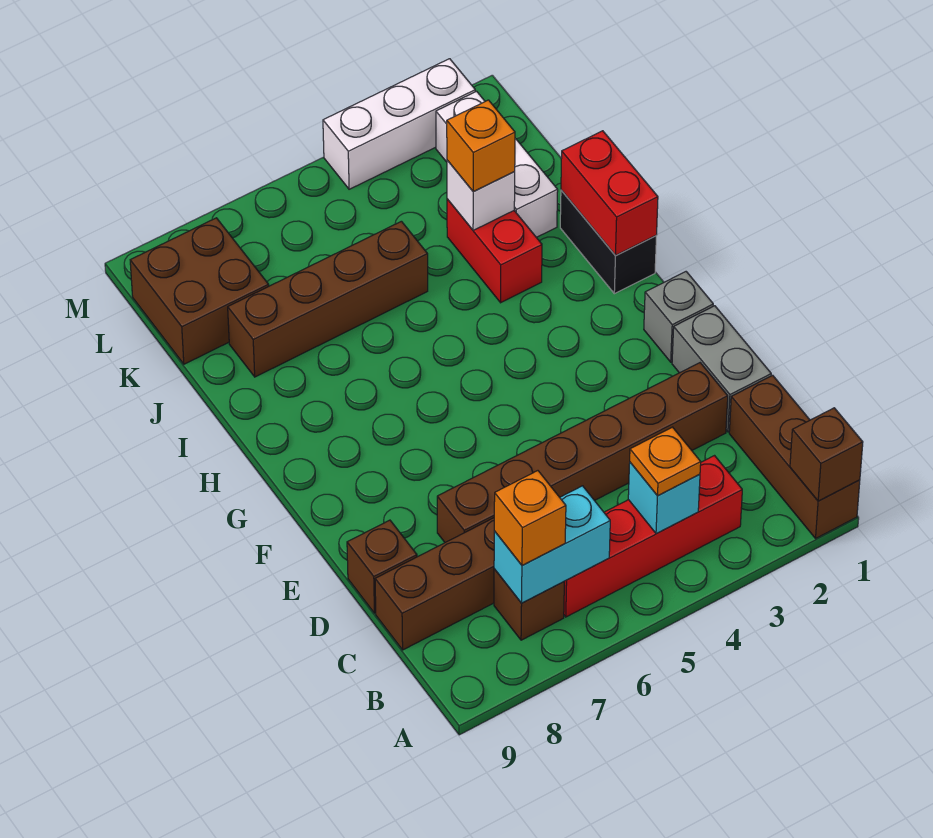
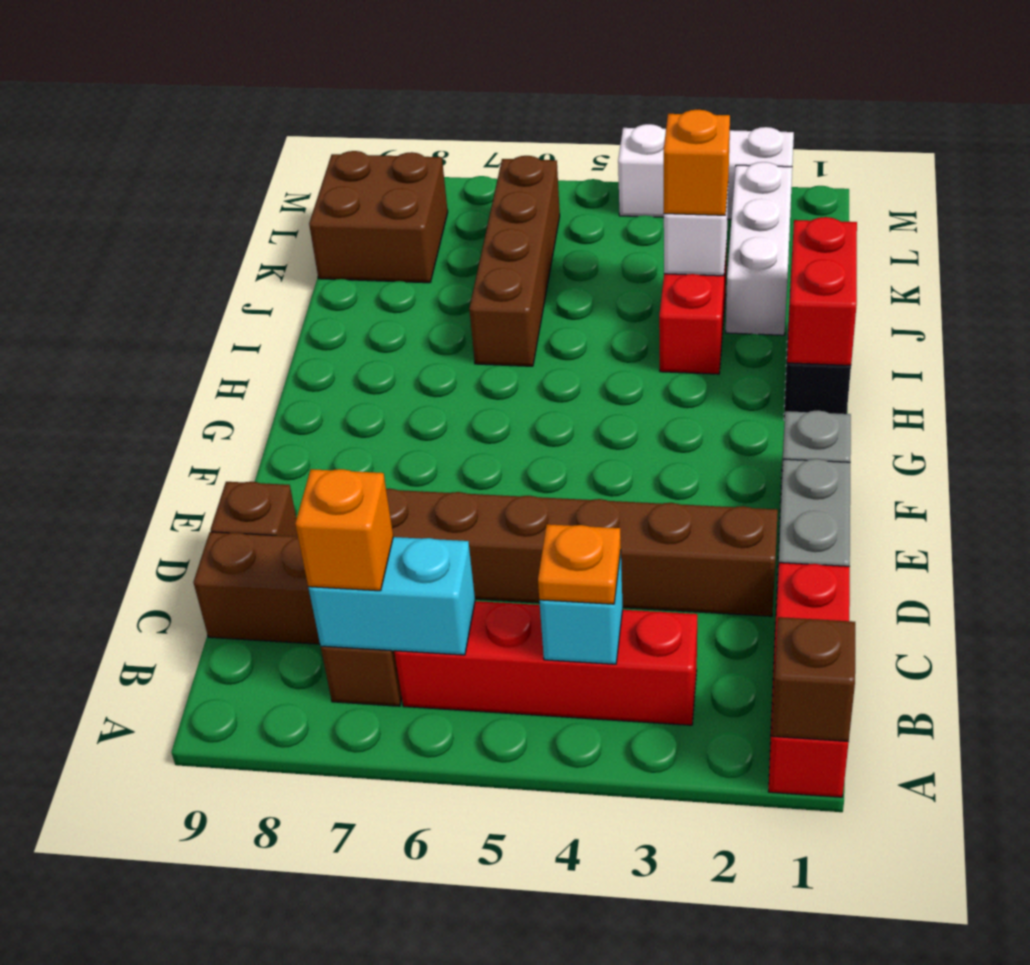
brown brick A1:C1 level 1 -> red brick A1:C1 level 1
brown brick J5:J8 level 1 -> brown brick I6:L6 level 1

